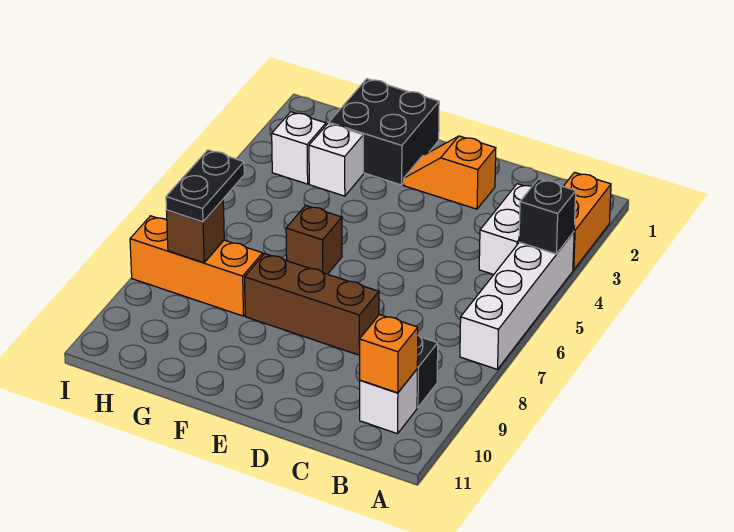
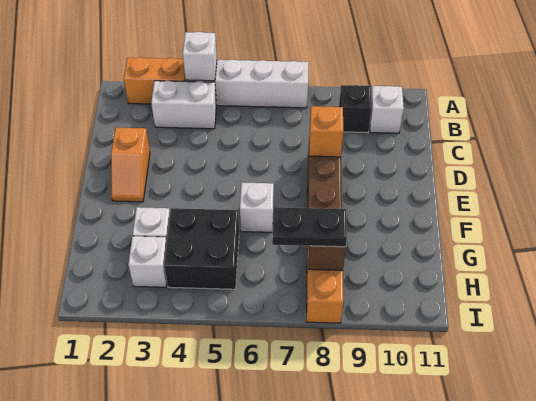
black brick A4 level 2 -> white brick A4 level 2
orange brick B10 level 2 -> orange brick D8 level 2
black brick F1:G2 level 1 -> black brick G4:H5 level 1
brown brick F6 level 1 -> white brick F6 level 1

